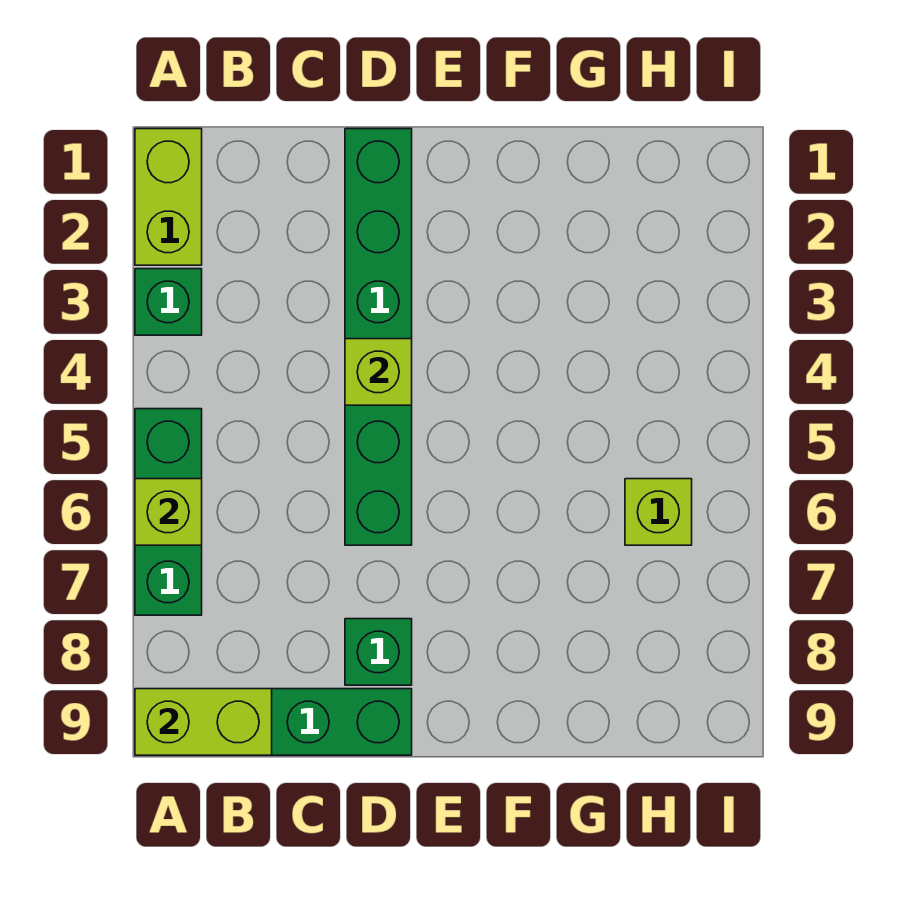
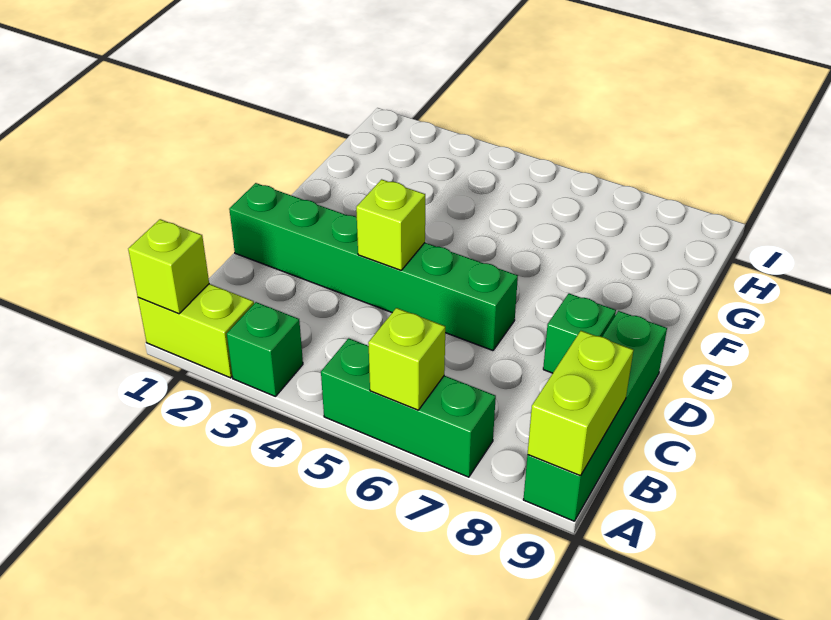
lime brick H6 level 1 -> lime brick A1 level 2

